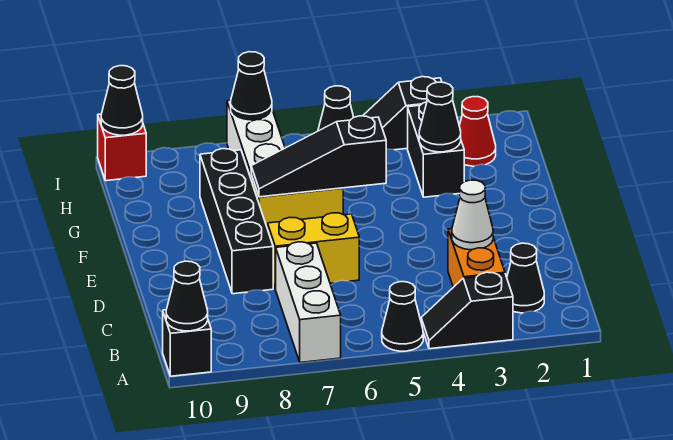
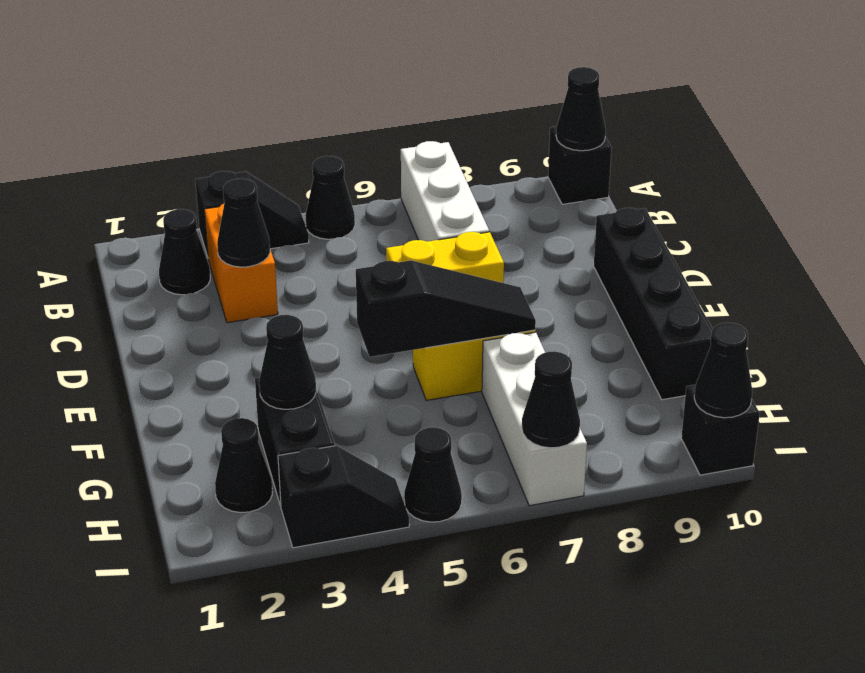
white cone C3 level 2 -> black cone C3 level 2
black brick D8:G8 level 1 -> black brick D10:G10 level 1
red cone H2 level 1 -> black cone H2 level 1
red brick I10 level 1 -> black brick I10 level 1

